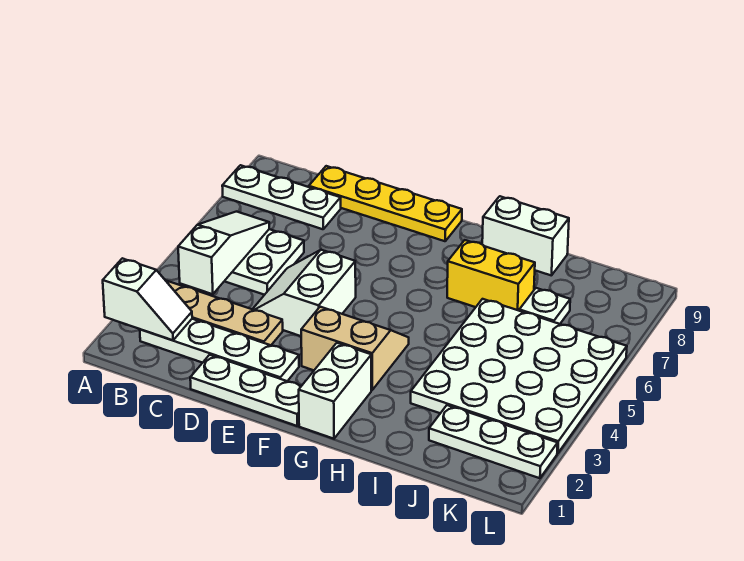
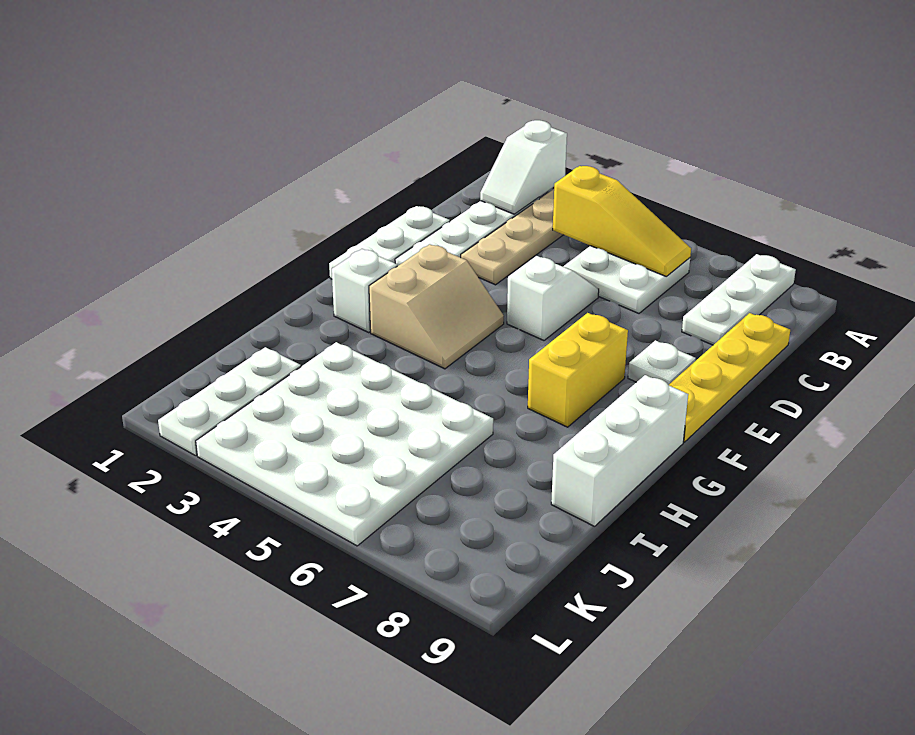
white slope B4:B6 level 2 top 4 -> yellow slope B4:B6 level 2 top 4
white slope D4:E5 level 1 top E -> white slope D5:E5 level 1 top E
white brick G1:G2 level 1 -> white brick G2 level 1
yellow brick H7:I7 level 1 -> yellow brick F7:G7 level 1
white brick H9:I9 level 1 -> white brick G9:I9 level 1
white plate J7 level 1 -> white plate E8 level 1

